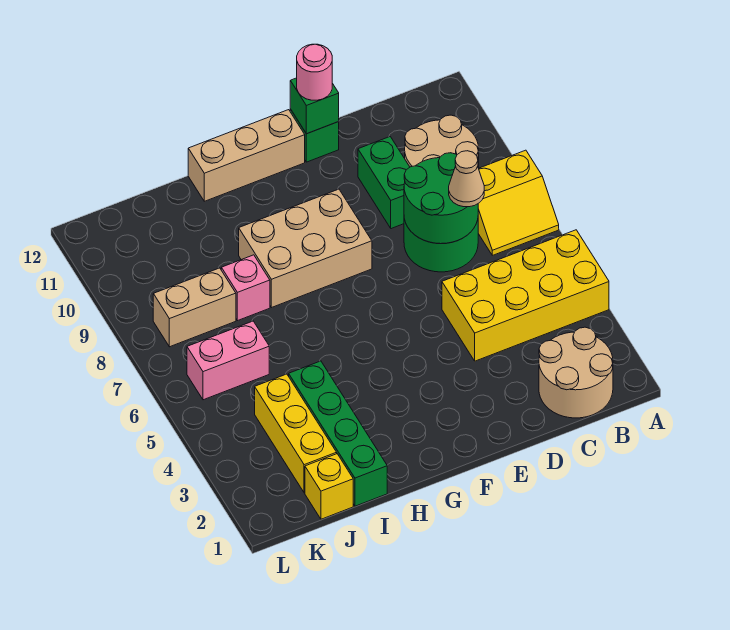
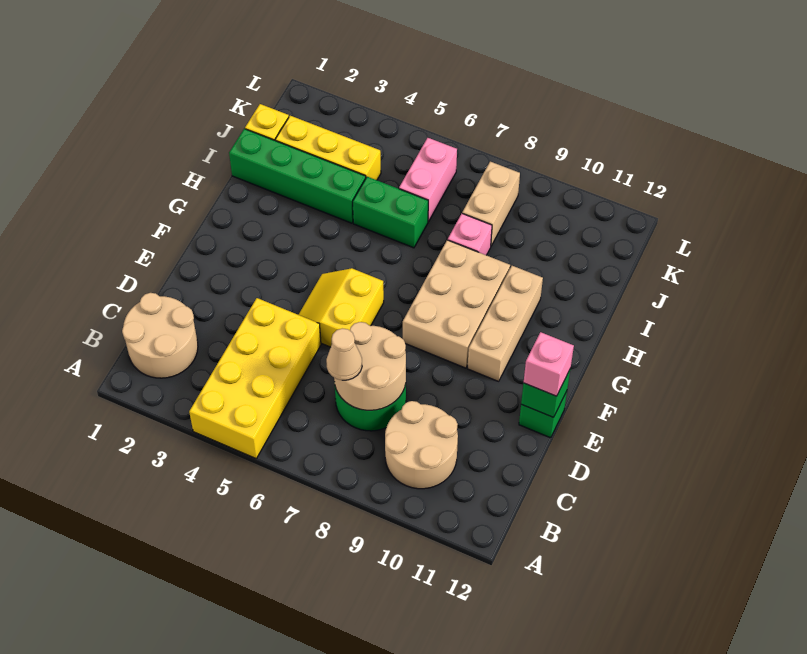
yellow slope A7:B8 level 1 top 8 -> yellow slope E5:F6 level 1 top 6
green round brick C7:D8 level 2 -> tan round brick C7:D8 level 2
green brick D9:D10 level 1 -> green brick I5:I6 level 1
pink round brick E12 level 3 -> pink brick E12 level 3
tan brick F12:H12 level 1 -> tan brick F10:H10 level 1

